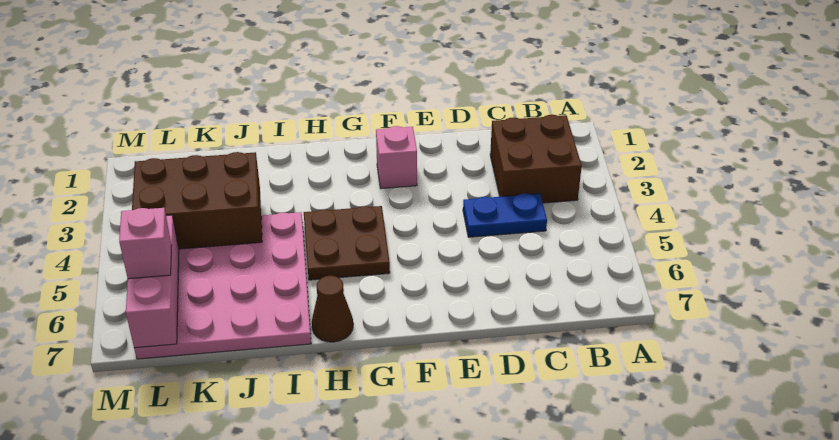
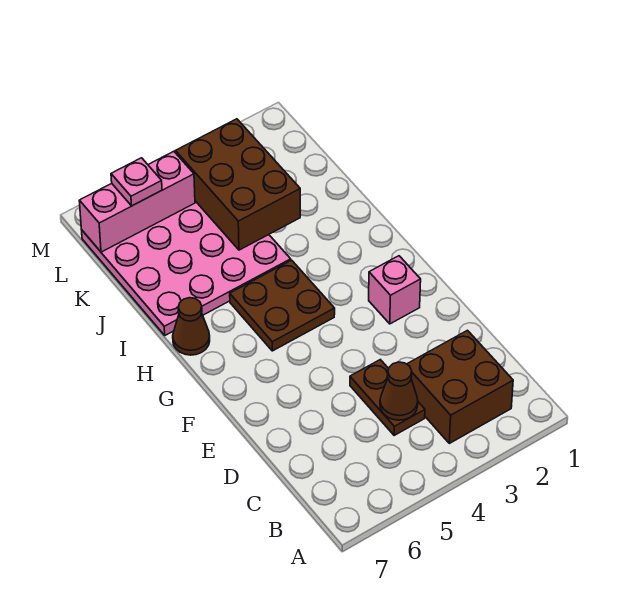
blue plate C4:D4 level 1 -> brown plate C4:D4 level 1
none -> brown cone C4 level 2
pink brick L6 level 3 -> pink plate L6 level 3

